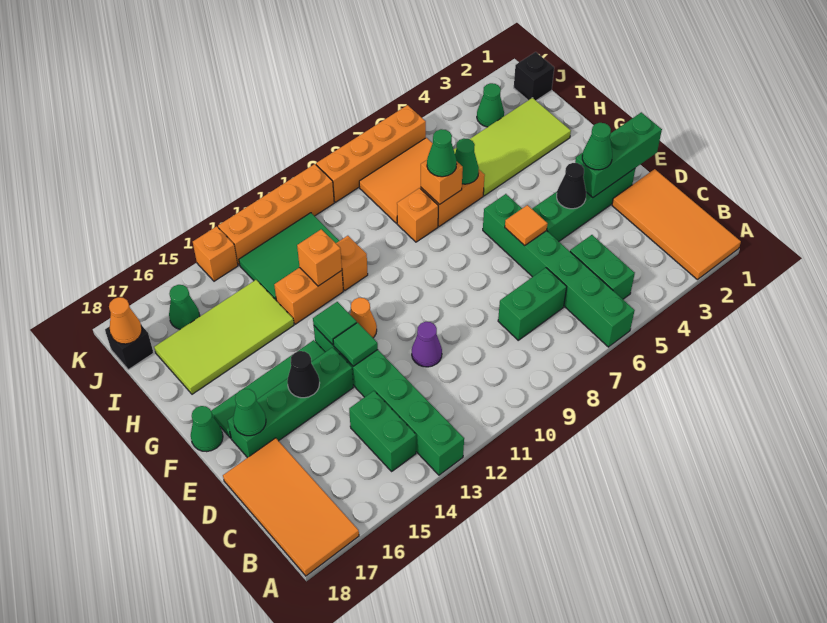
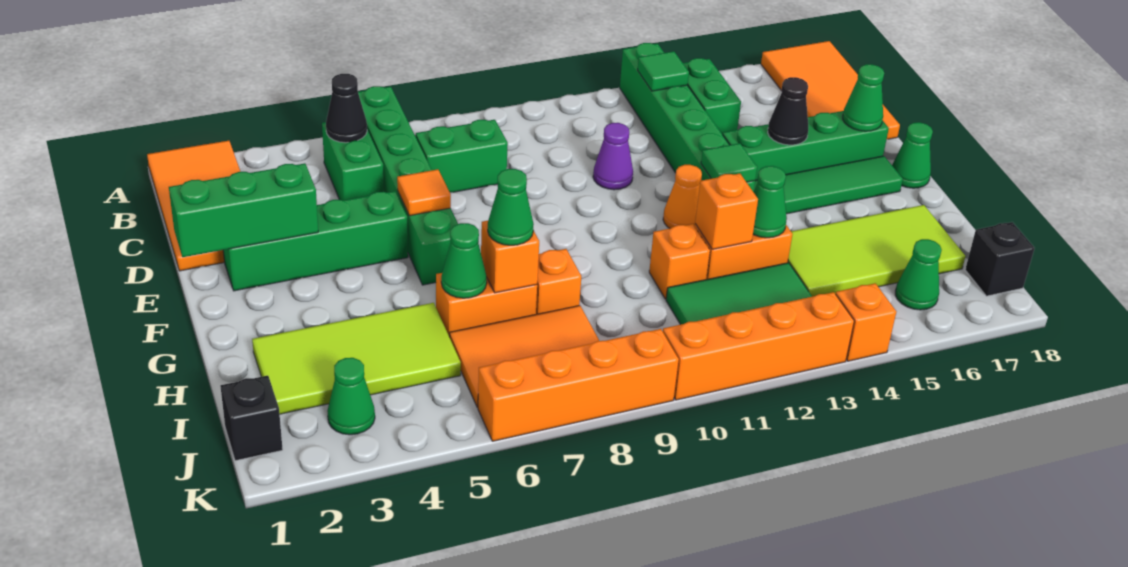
green cone E3 level 3 -> green cone H13 level 2
black cone E4 level 2 -> black cone B5 level 2
green tile E13 level 2 -> green tile B13 level 2
orange cone J18 level 2 -> none

